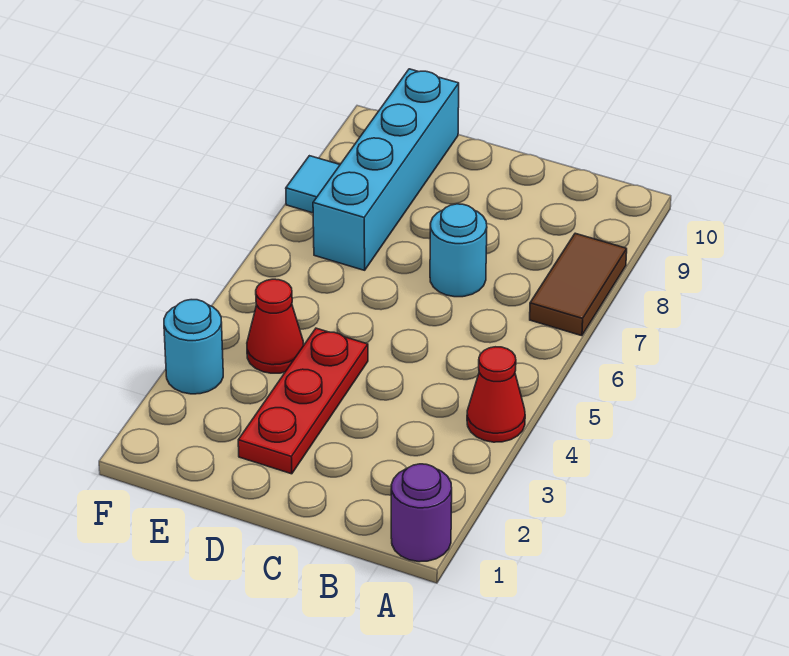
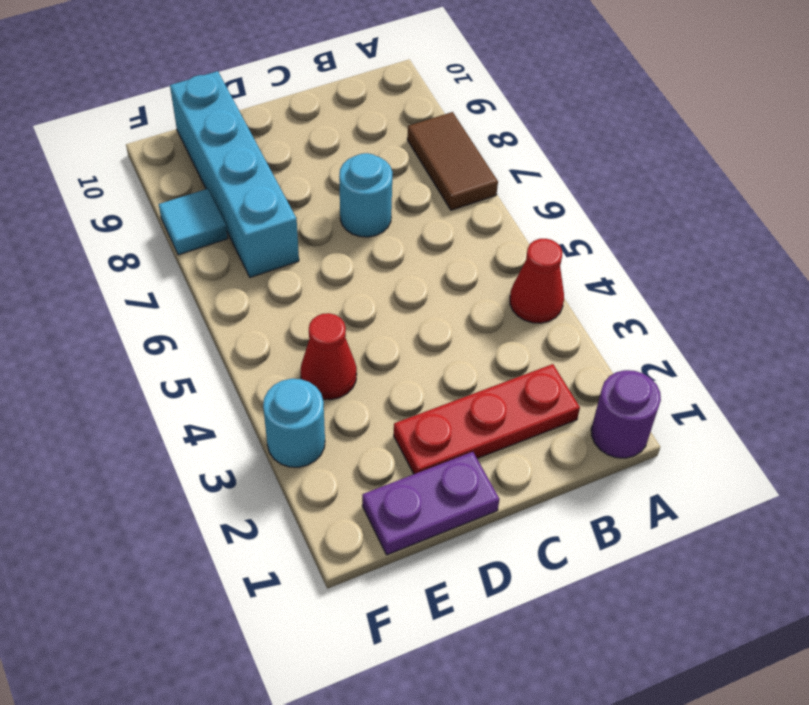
none -> purple plate D1:E1 level 1
red plate D2:D4 level 1 -> red plate B2:D2 level 1

